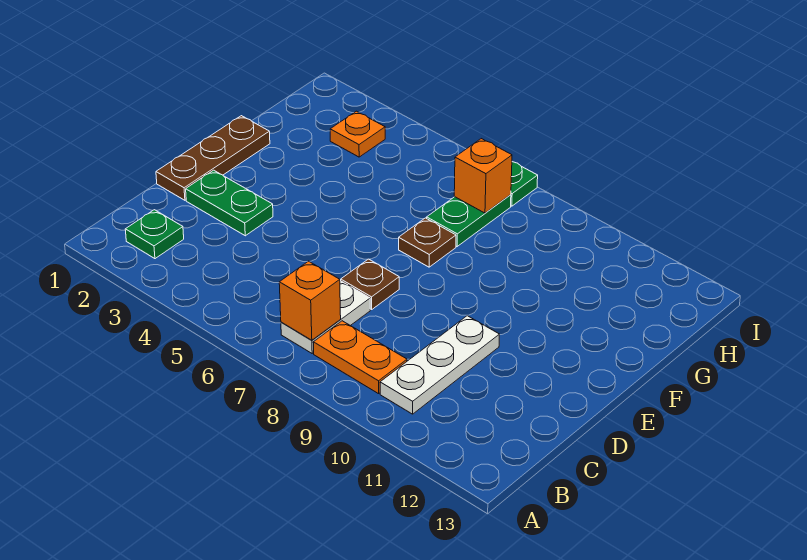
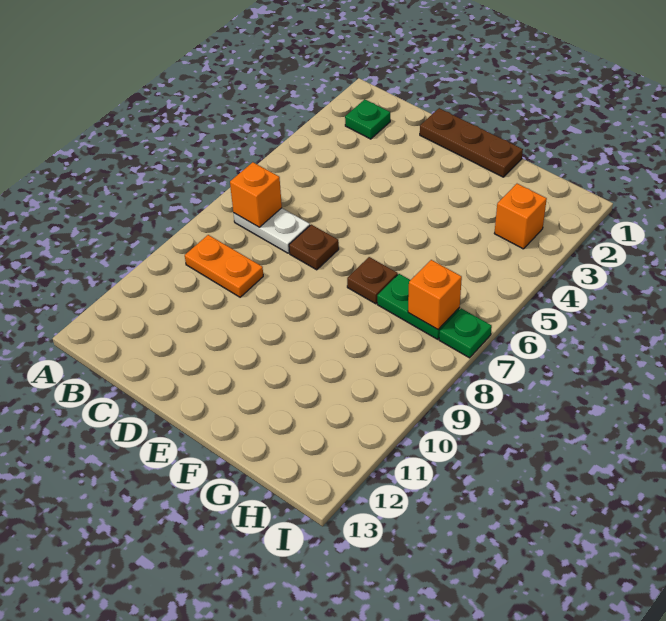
orange plate B8:B9 level 1 -> orange plate B9:C9 level 1
white plate B10:D10 level 1 -> none
green plate D2:D3 level 1 -> none
orange plate H3 level 1 -> orange brick H3 level 1

